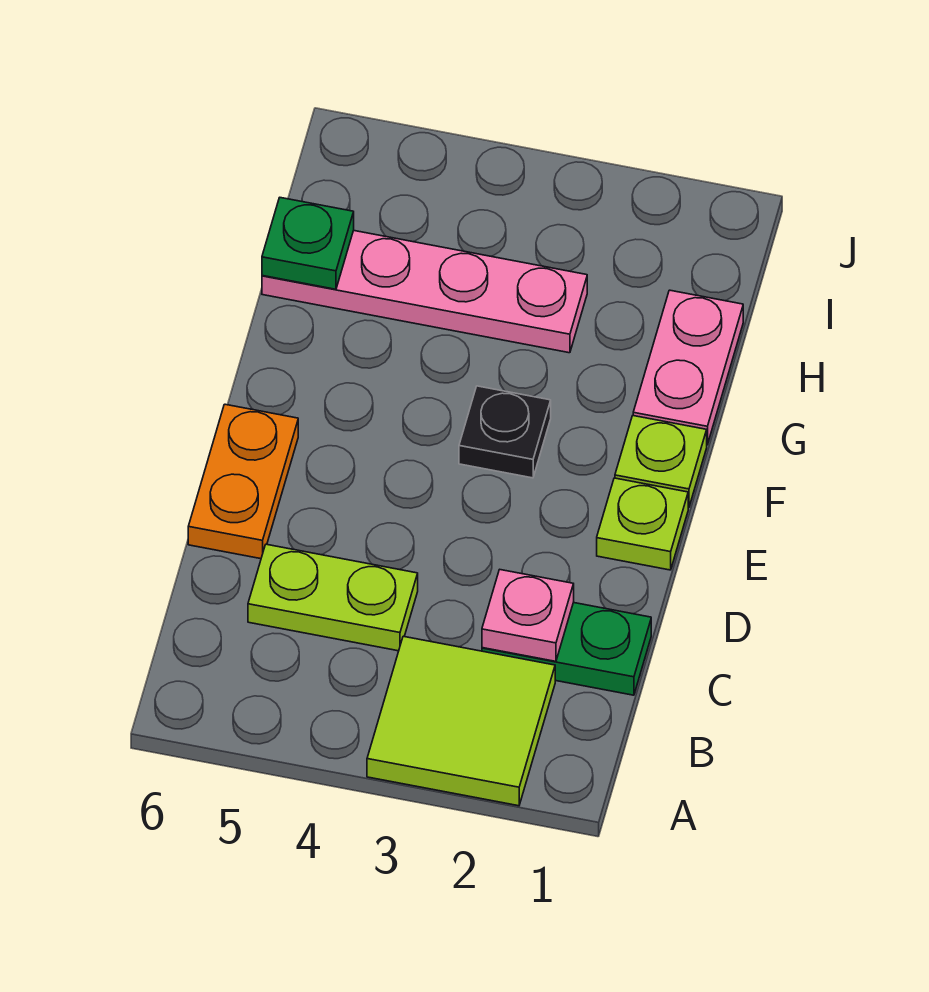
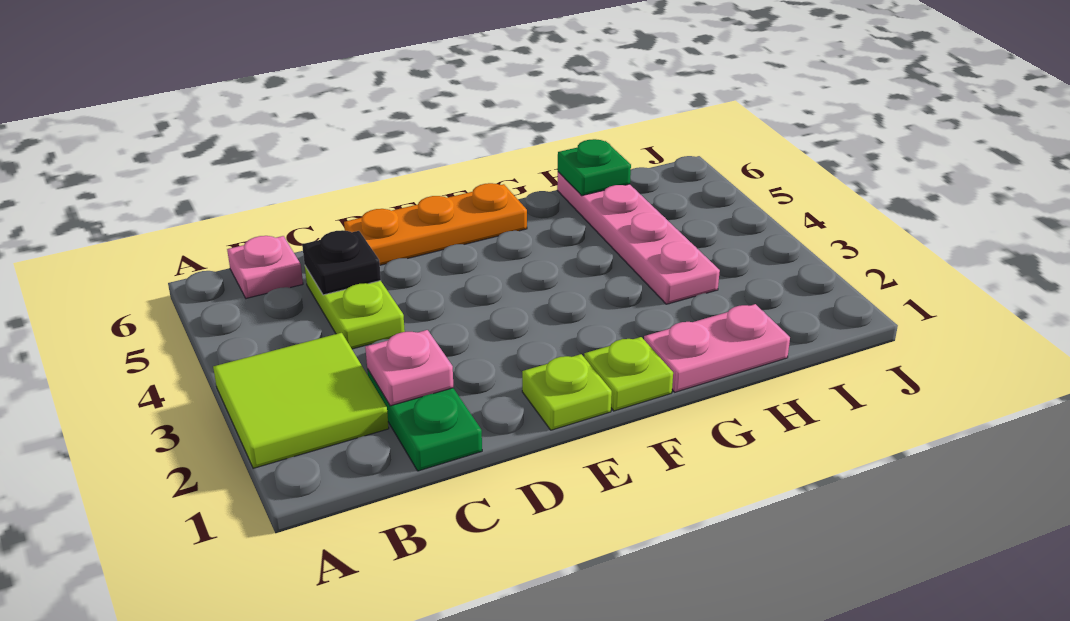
none -> pink plate B6 level 1
orange plate D6:E6 level 1 -> orange plate D6:F6 level 1
black plate F3 level 1 -> black plate C5 level 2

